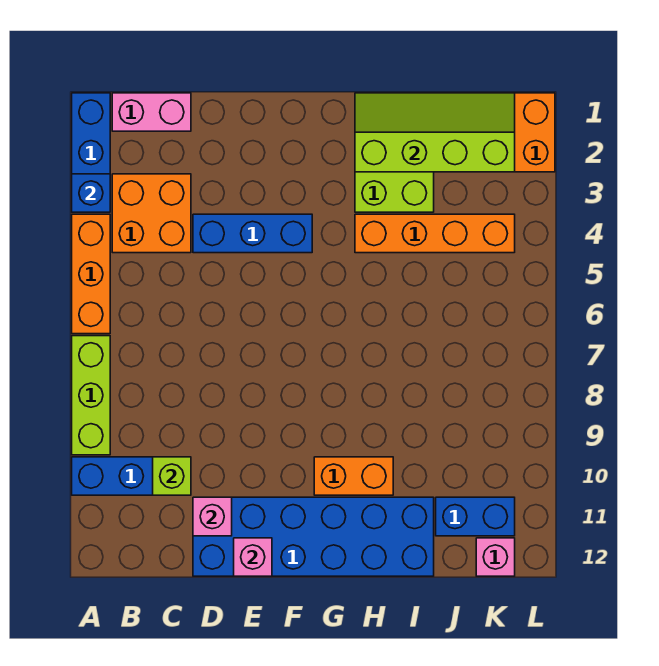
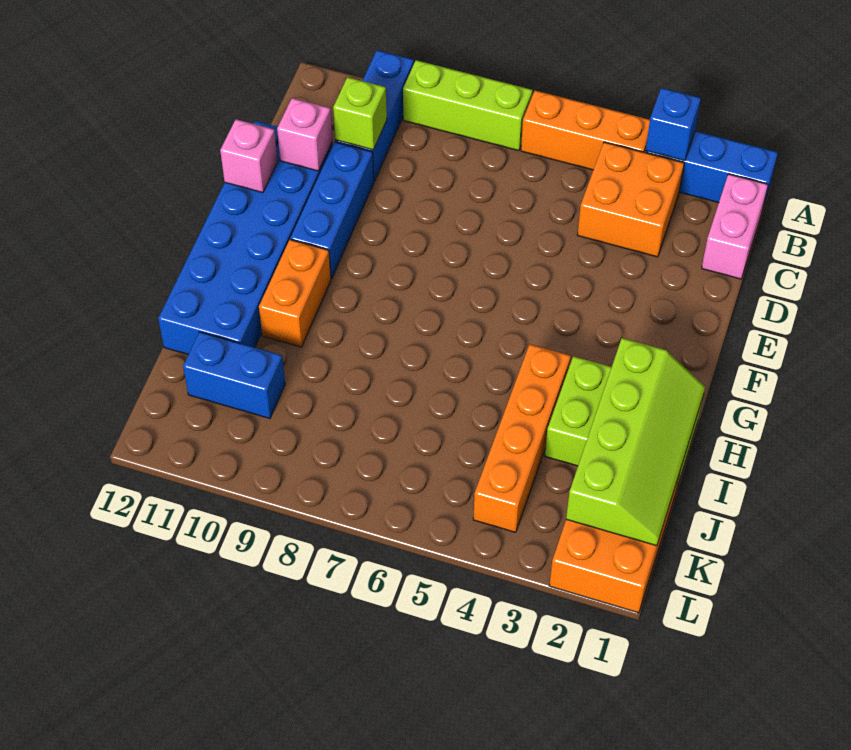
blue brick D4:F4 level 1 -> blue brick D10:F10 level 1
blue brick J11:K11 level 1 -> blue brick J10:J11 level 1
pink brick K12 level 1 -> none

